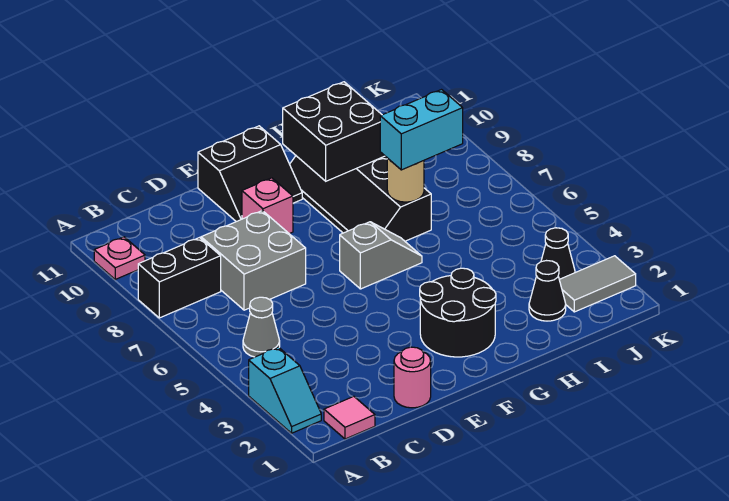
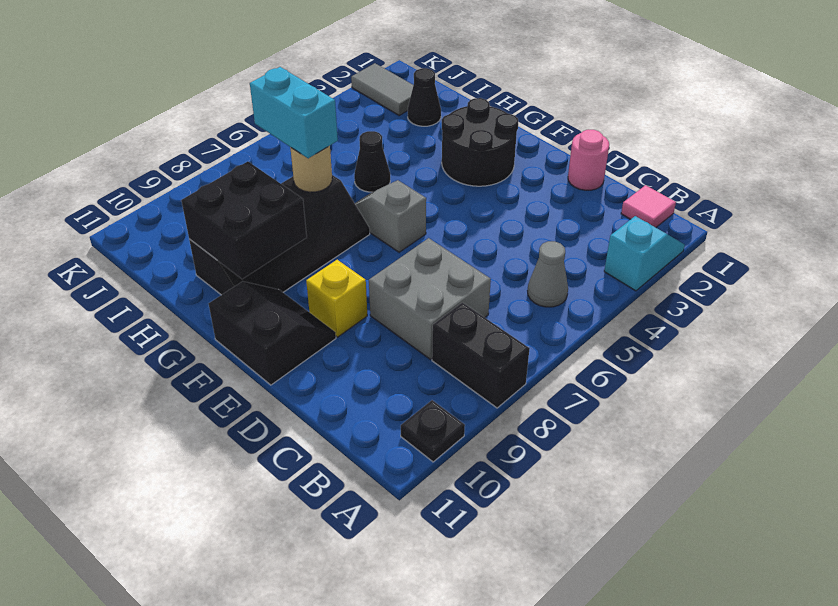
pink plate A10 level 1 -> black plate A10 level 1
pink brick E9 level 1 -> yellow brick E9 level 1
black cone J3 level 1 -> black cone H5 level 1

